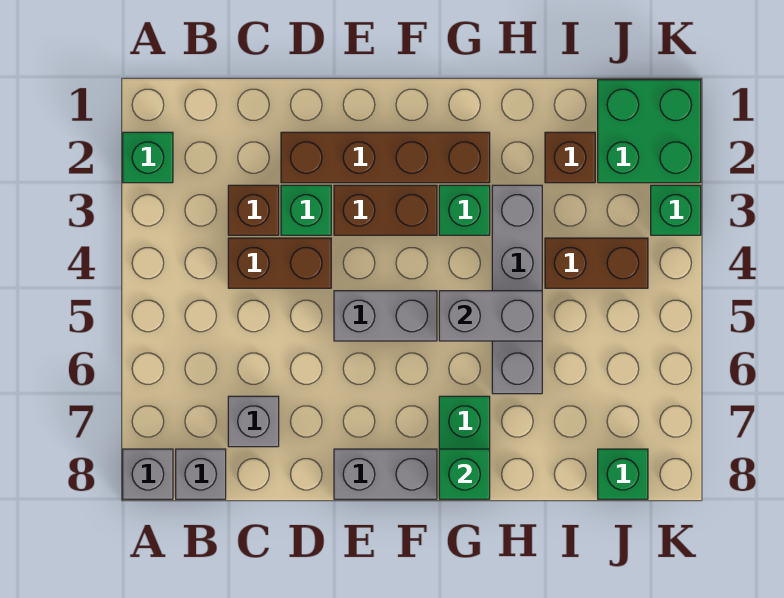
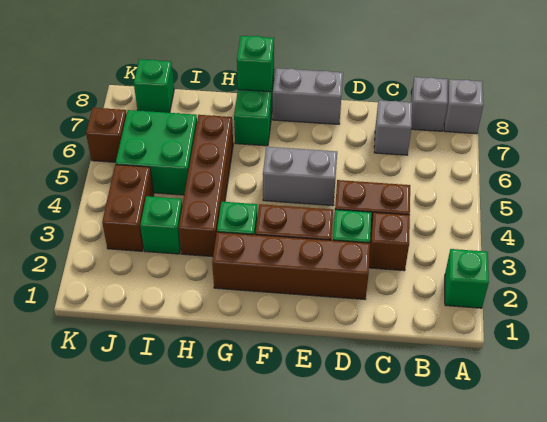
grey brick G5:H5 level 2 -> none
grey brick H3:H6 level 1 -> brown brick H3:H6 level 1
brown brick I2 level 1 -> brown brick K6 level 1
brown brick I4:J4 level 1 -> brown brick J3:J4 level 1
green brick J1:K2 level 1 -> green brick I5:J6 level 1
green brick K3 level 1 -> green brick I3 level 1

